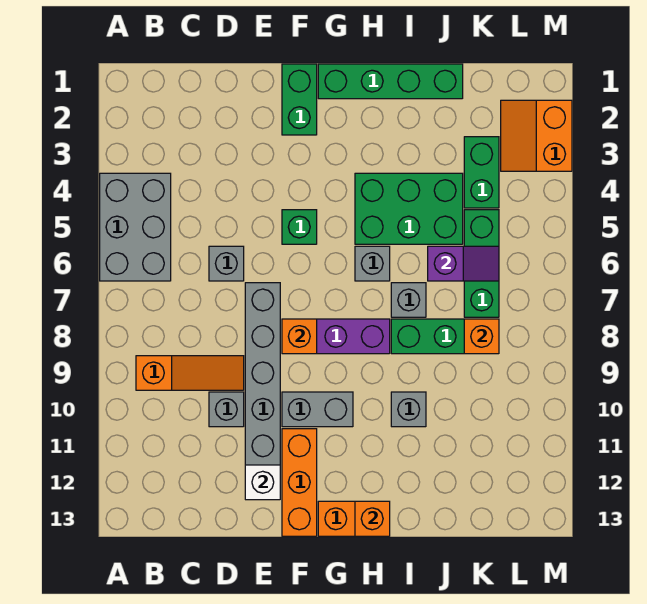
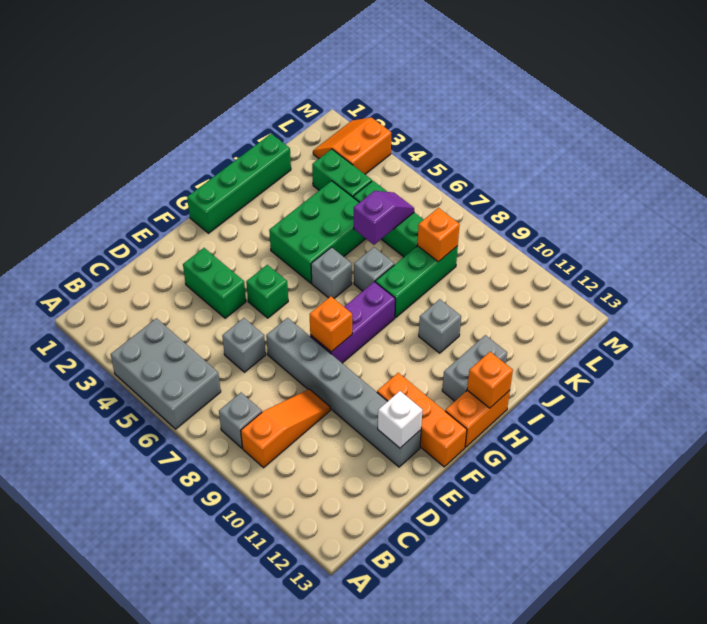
grey brick D10 level 1 -> grey brick B8 level 1
green brick F1:F2 level 1 -> green brick E3:E4 level 1
grey brick F10:G10 level 1 -> grey brick H12:I12 level 1
orange slope L2:M3 level 1 top M -> orange slope L2:M3 level 1 top 3

